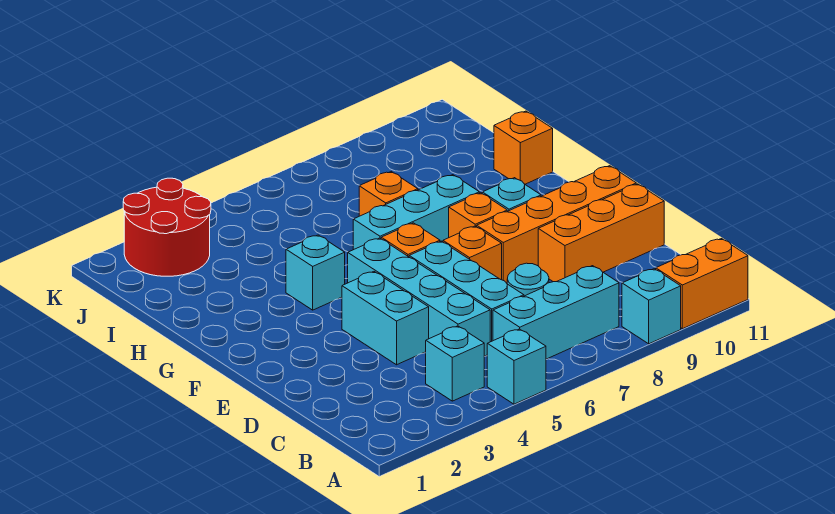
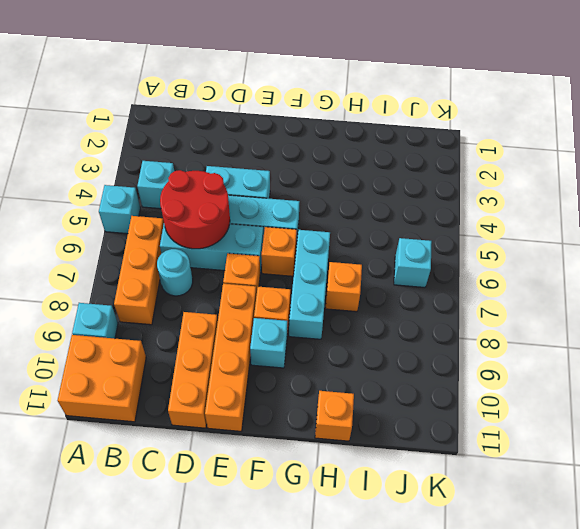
orange brick A10:A11 level 1 -> orange brick A10:B11 level 1
cyan brick B6:B8 level 1 -> orange brick B6:B8 level 1
cyan brick G4 level 1 -> cyan brick J6 level 1
red round brick J2:K3 level 1 -> red round brick C5:D6 level 2

